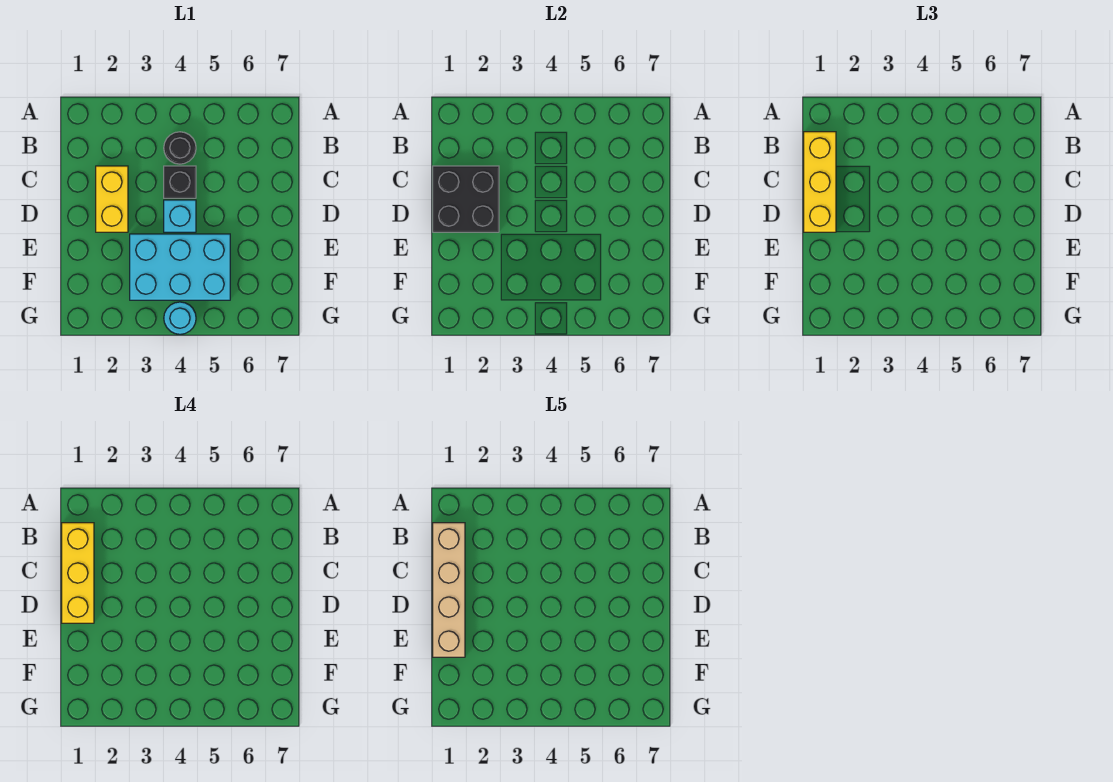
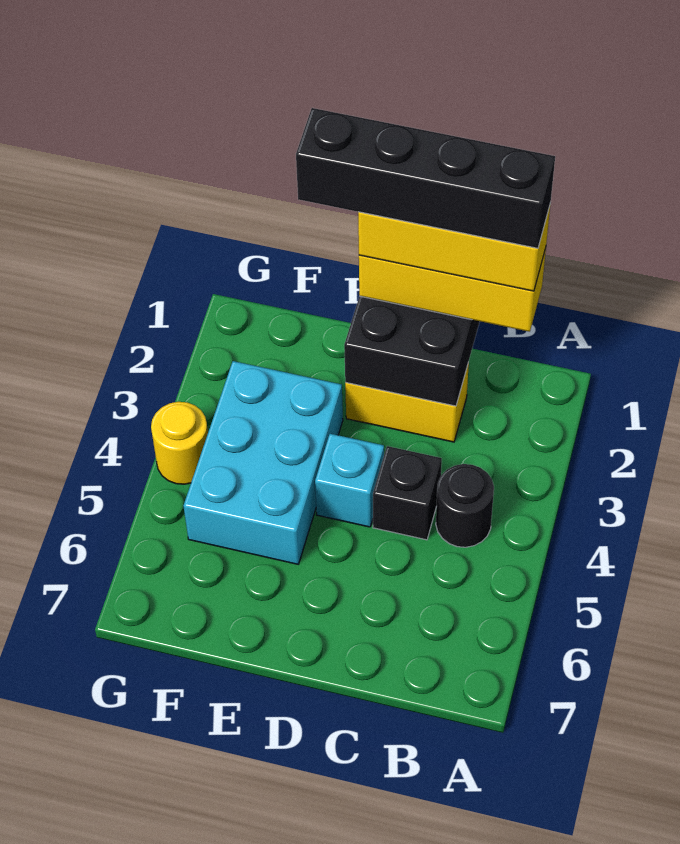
tan brick B1:E1 level 5 -> black brick B1:E1 level 5
cyan round brick G4 level 1 -> yellow round brick G4 level 1

